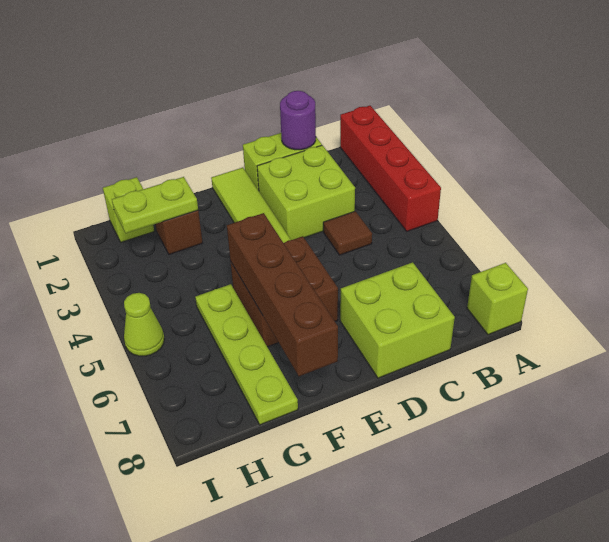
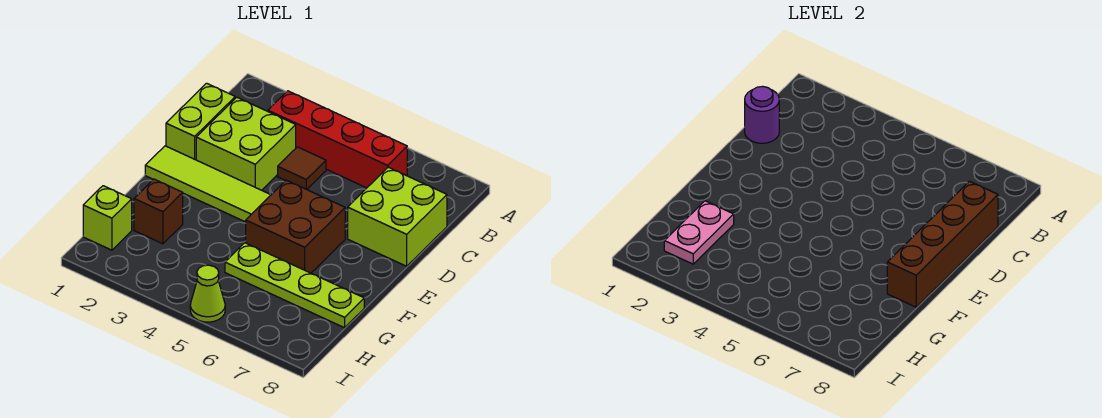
red brick A1:A4 level 1 -> red brick B3:B6 level 1
lime brick A8 level 1 -> none
brown brick F5:F8 level 2 -> brown brick C8:F8 level 2
lime plate G2:H2 level 2 -> pink plate G2:H2 level 2

